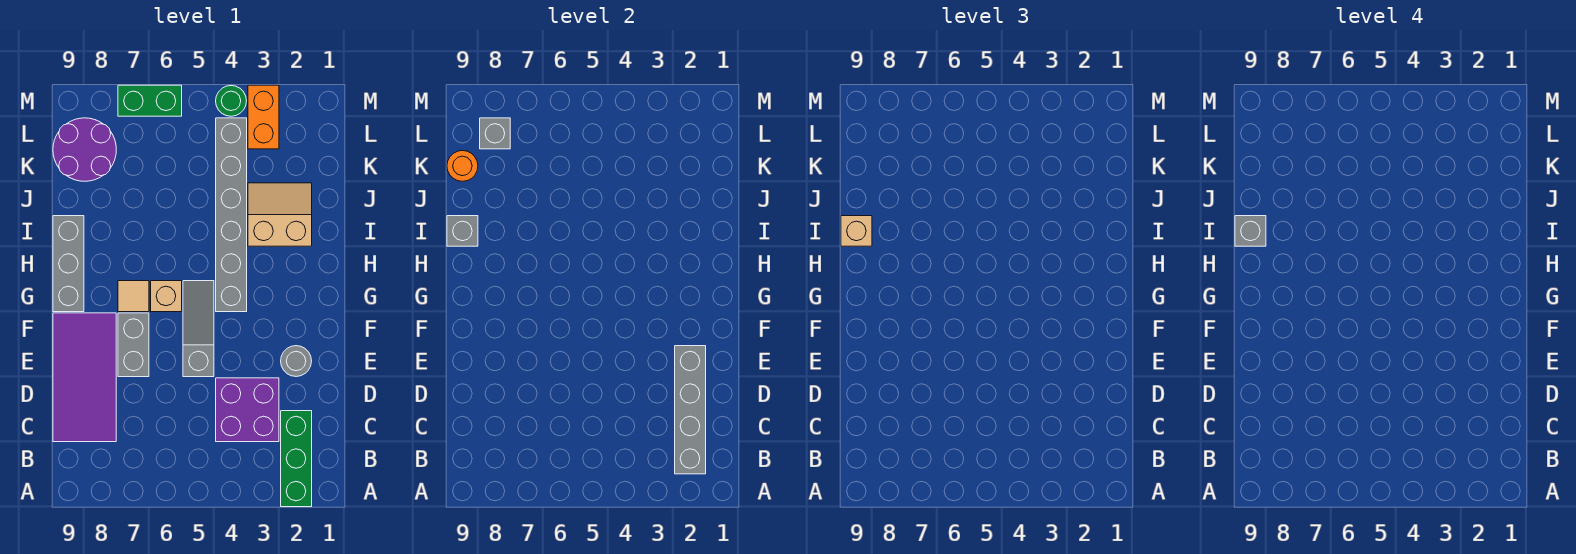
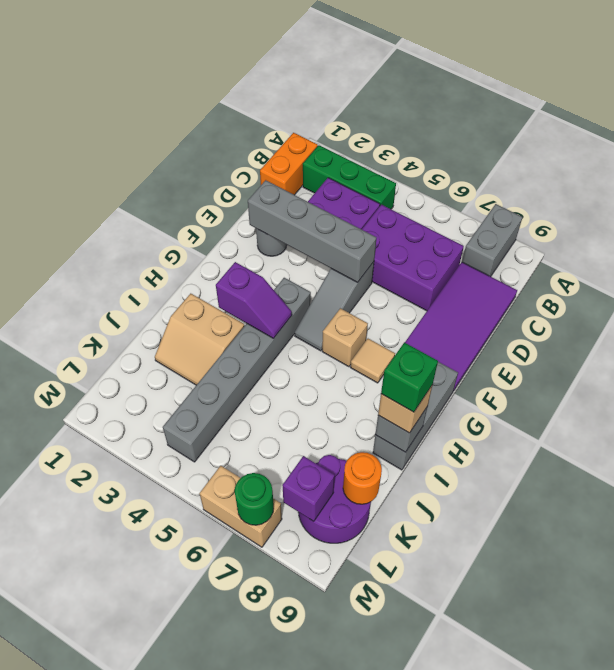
green brick A2:C2 level 1 -> green brick B2:B4 level 1
grey brick B2:E2 level 2 -> grey brick E2:E5 level 2
none -> purple brick C5:D7 level 1
grey brick E7:F7 level 1 -> grey brick A8:B8 level 1
none -> purple slope H3:H4 level 2 top 3
grey brick I9 level 4 -> green brick I9 level 4
orange brick L3:M3 level 1 -> orange brick B1:C1 level 1
grey brick L8 level 2 -> purple brick L8 level 2
green round brick M4 level 1 -> green round brick M7 level 2
green brick M6:M7 level 1 -> tan brick M6:M7 level 1

